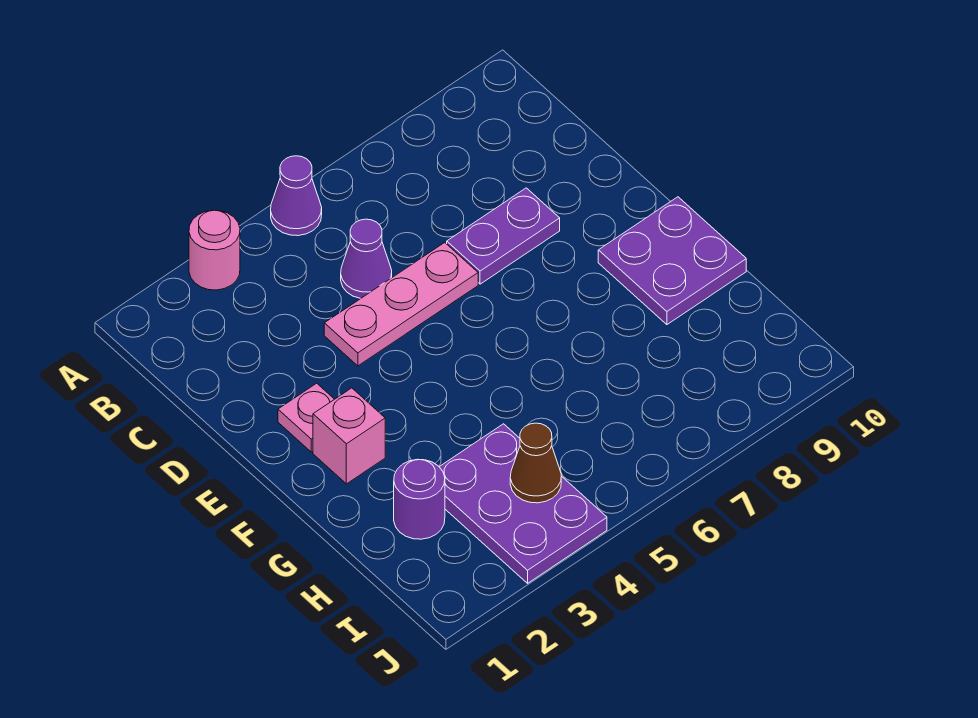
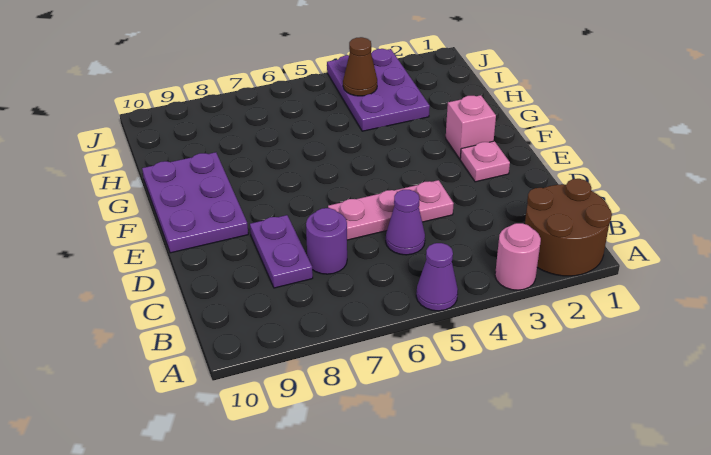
none -> brown round brick A1:B2 level 1
purple plate D7:D8 level 1 -> purple plate C8:D8 level 1
purple plate F9:G10 level 1 -> purple plate E9:G10 level 1
purple round brick H2 level 1 -> purple round brick C7 level 1

